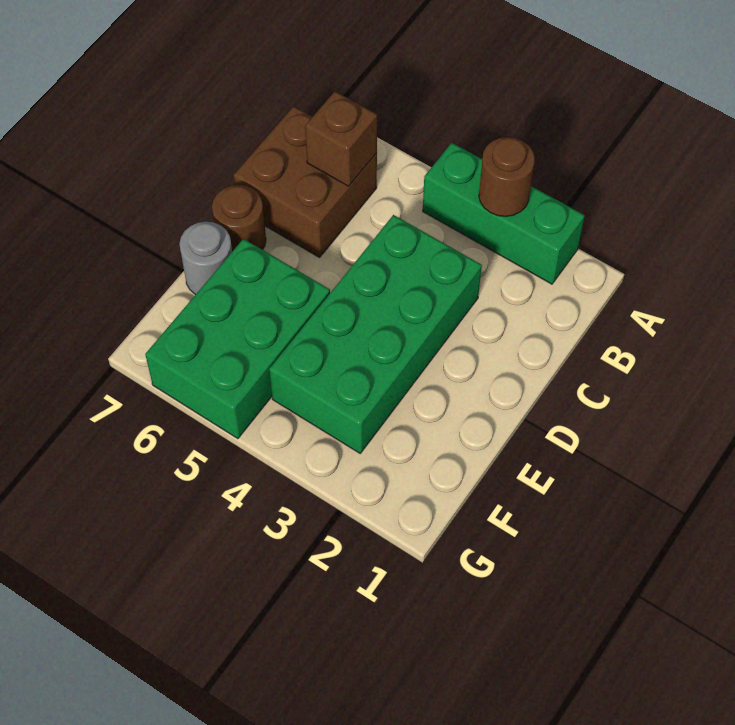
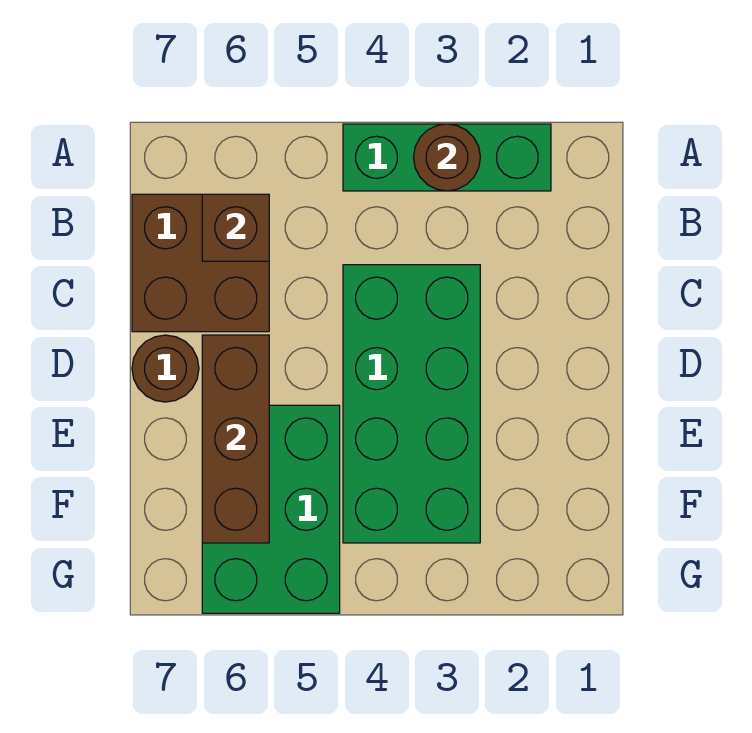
none -> brown brick D6:F6 level 2
grey round brick E7 level 1 -> none

